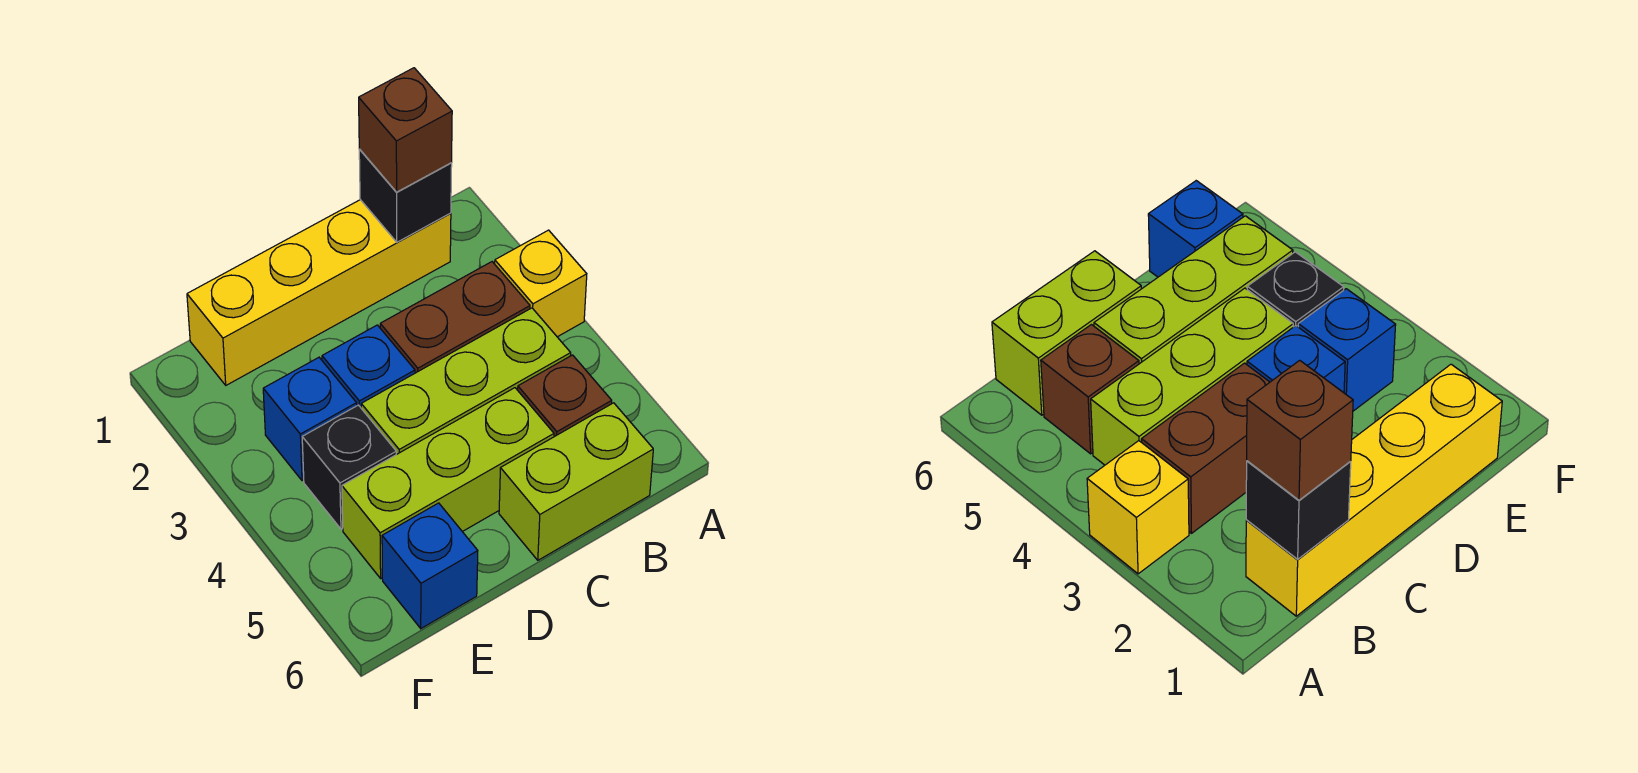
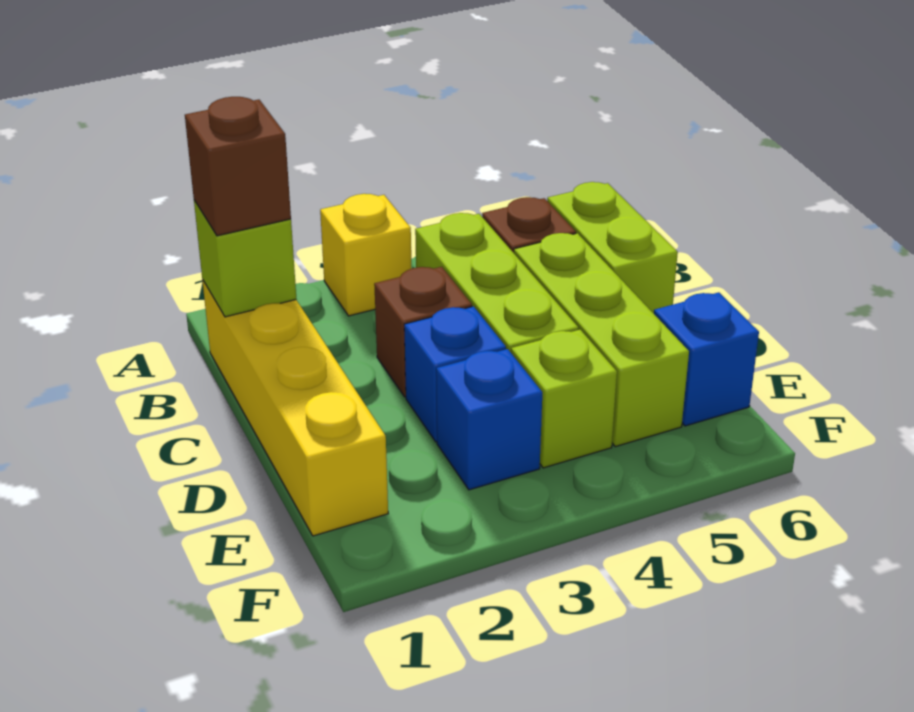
black brick B1 level 2 -> lime brick B1 level 2
brown brick B3:C3 level 1 -> brown brick C3 level 1
black brick E4 level 1 -> lime brick E4 level 1

